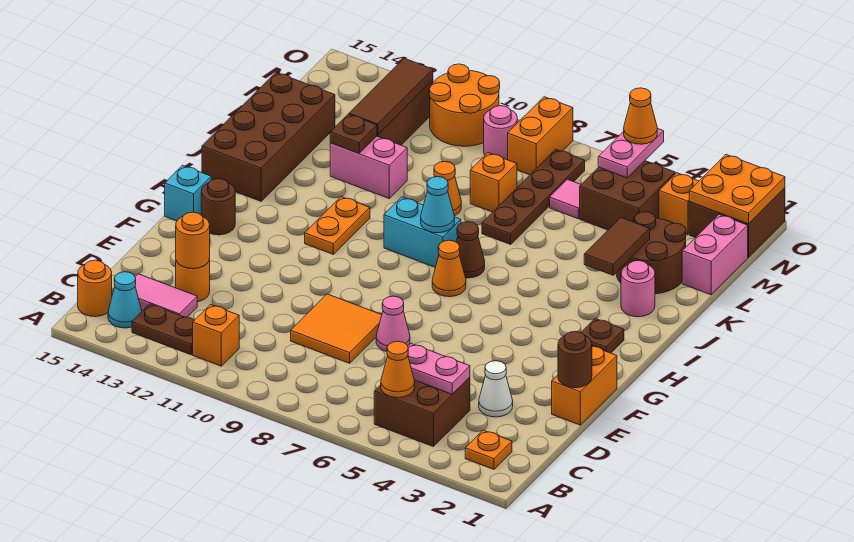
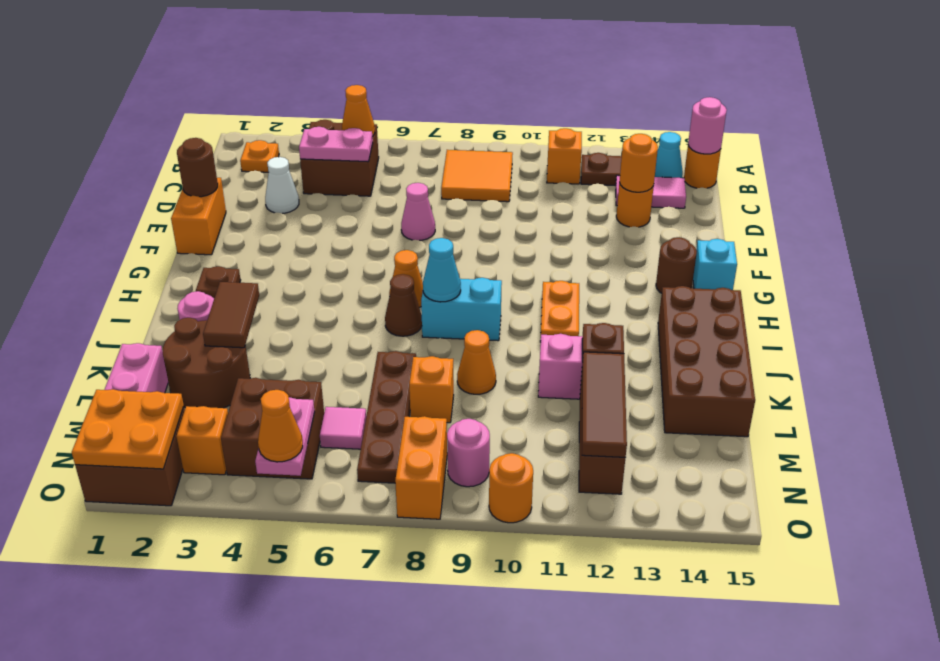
none -> pink round brick B15 level 2
orange tile D8:E9 level 1 -> orange tile B8:C9 level 1
orange round brick N10:O11 level 1 -> orange round brick O10 level 1

